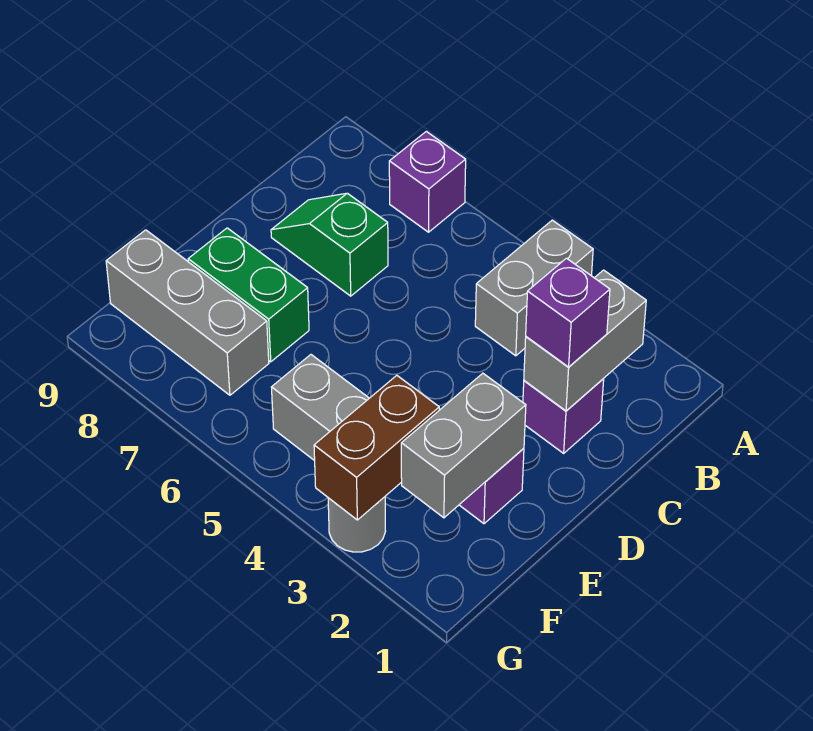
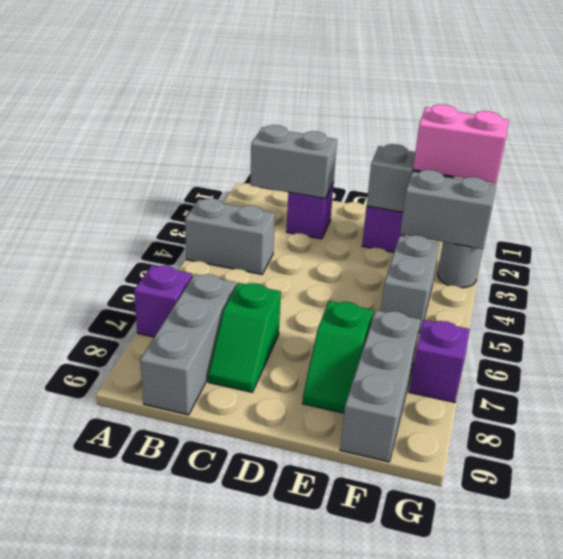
none -> grey brick B7:B9 level 1
purple brick C2 level 3 -> purple brick G7 level 1
green brick E7:E8 level 1 -> green slope E7:E8 level 1 top 7
none -> pink brick F2:G2 level 3
brown brick F3:G3 level 2 -> grey brick F3:G3 level 2

